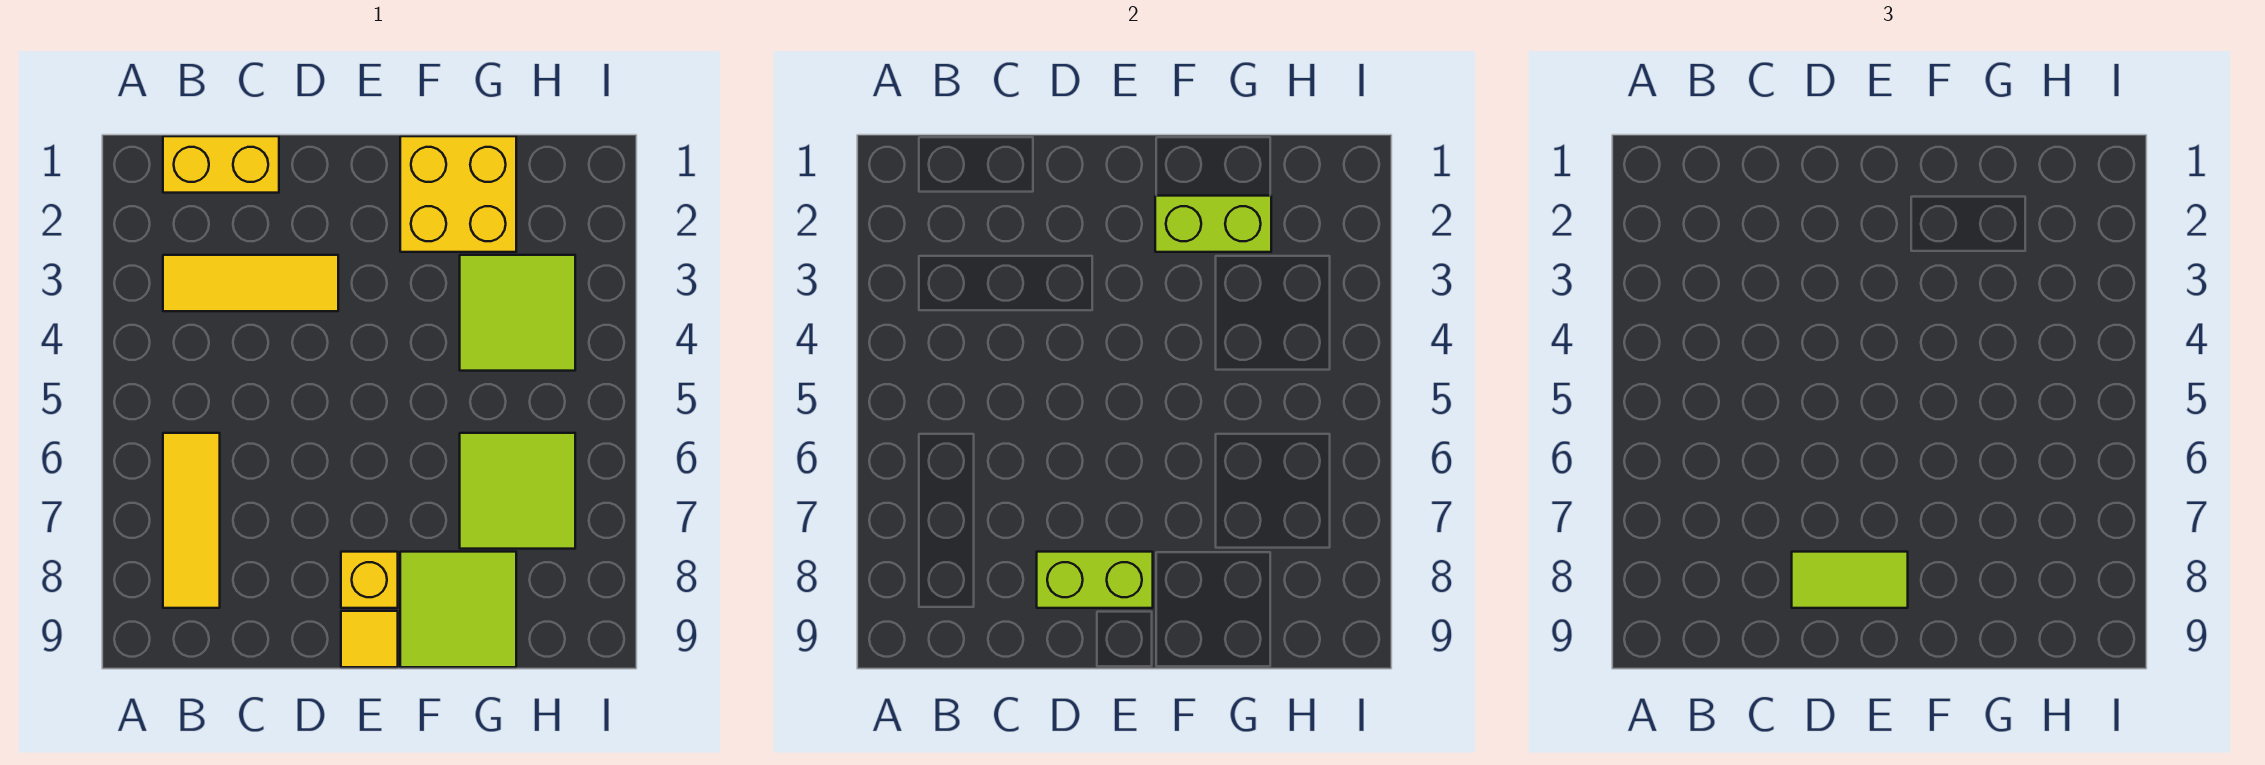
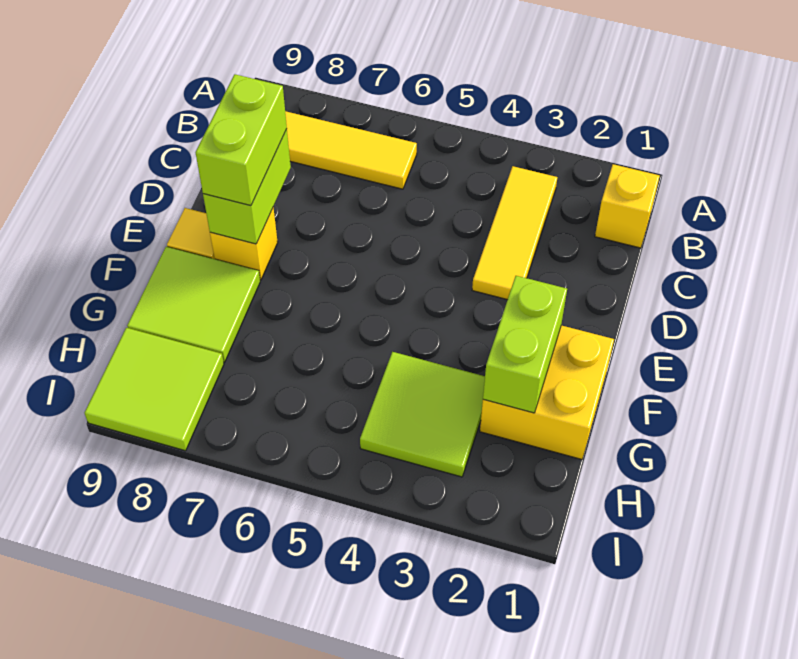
yellow brick B1:C1 level 1 -> yellow brick B1 level 1
lime tile D8:E8 level 3 -> lime brick D8:E8 level 3
lime tile G6:H7 level 1 -> lime tile H8:I9 level 1

